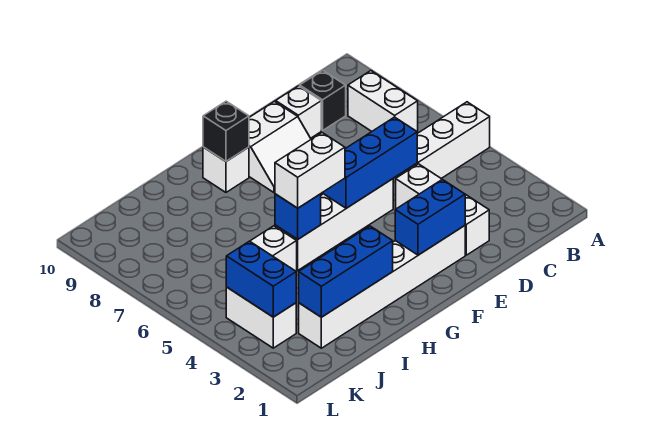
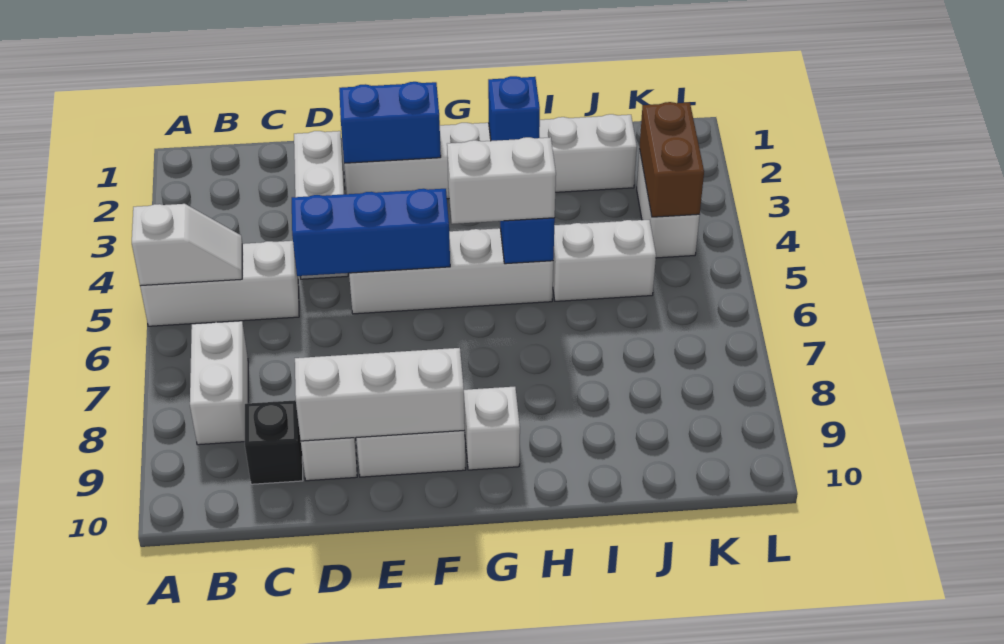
none -> white slope A5:B5 level 2 top A
none -> white brick D9:F9 level 2
black brick G9 level 2 -> none
blue brick H2:J2 level 2 -> blue brick H2 level 2
blue brick K3:K4 level 2 -> brown brick K3:K4 level 2

